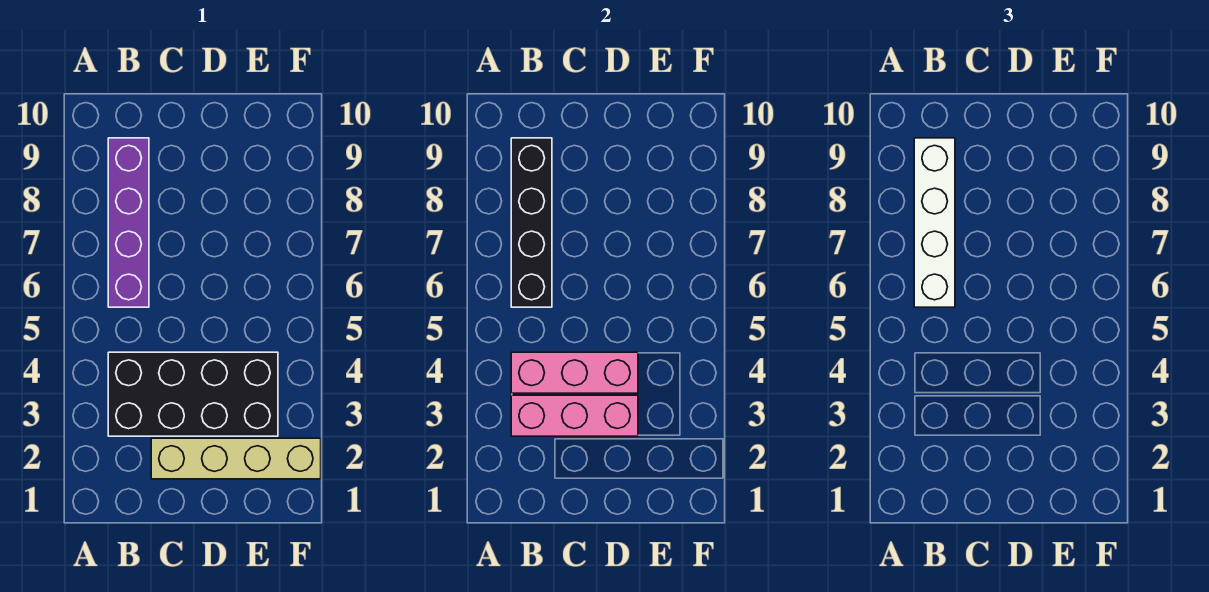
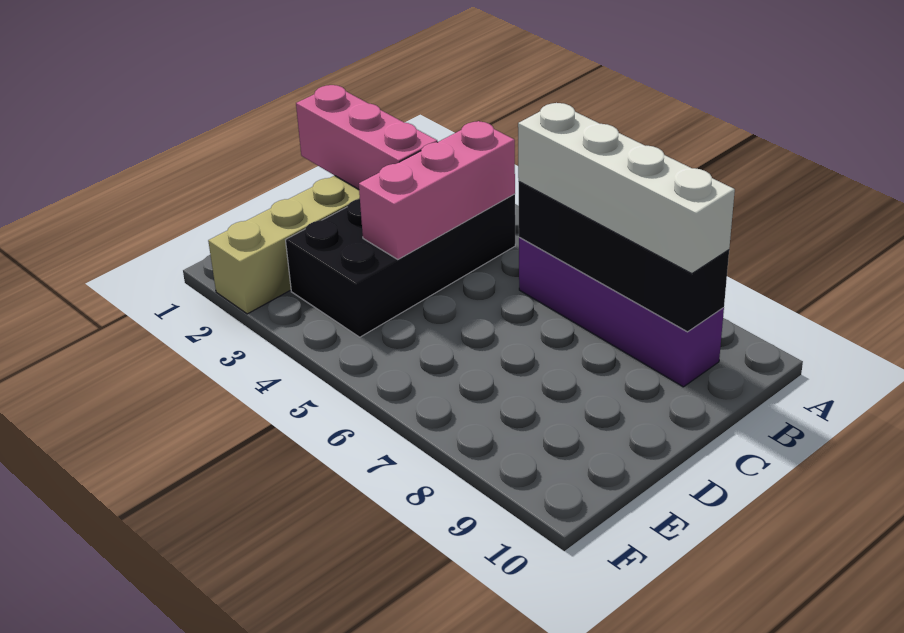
pink brick B3:D3 level 2 -> pink brick C1:C3 level 2

